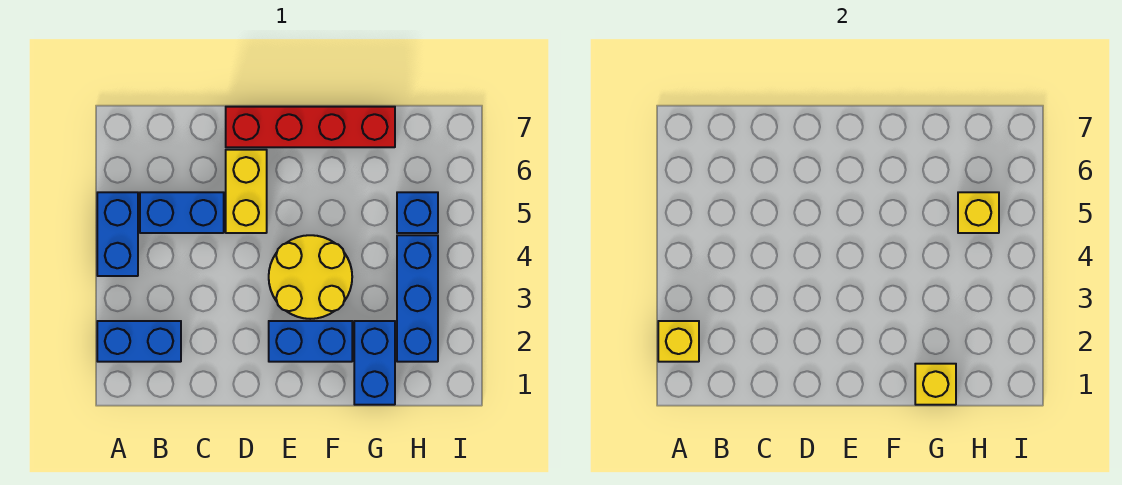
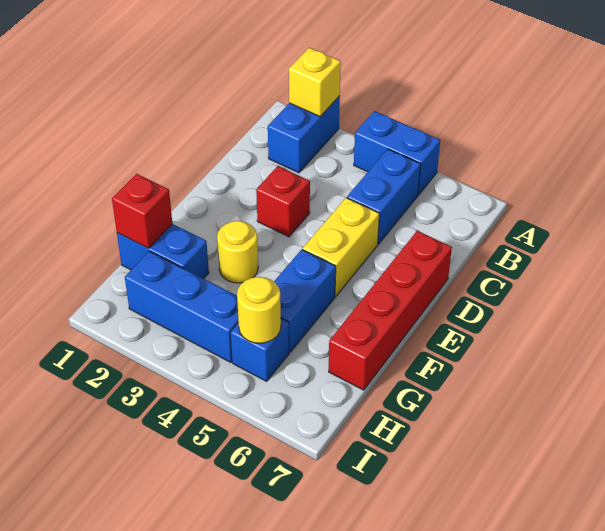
none -> red brick D3 level 1
yellow brick D5:D6 level 1 -> yellow brick D5:E5 level 1
blue brick E2:F2 level 1 -> blue brick F5:G5 level 1
yellow round brick E3:F4 level 1 -> yellow round brick F3 level 1
yellow brick G1 level 2 -> red brick G1 level 2
yellow brick H5 level 2 -> yellow round brick H5 level 2

